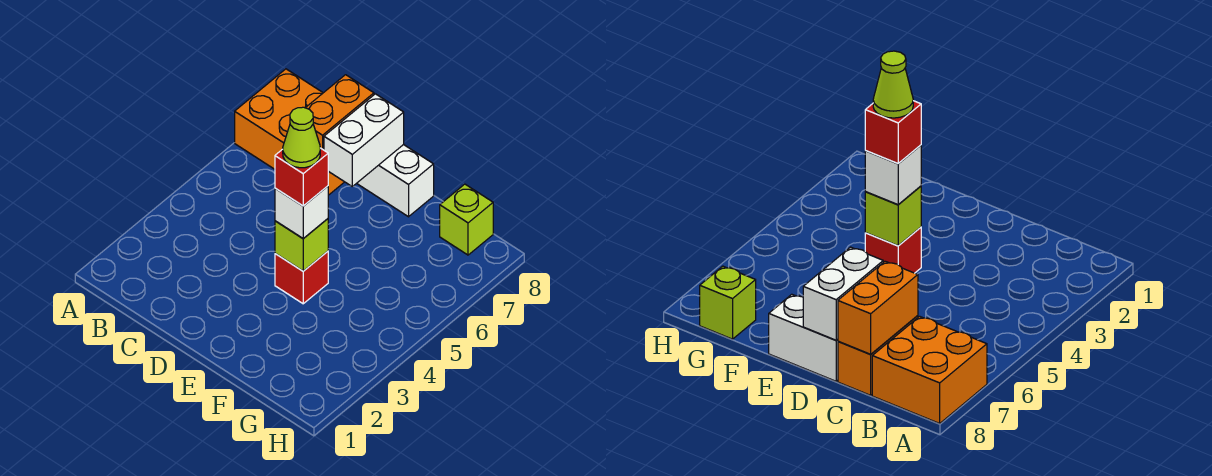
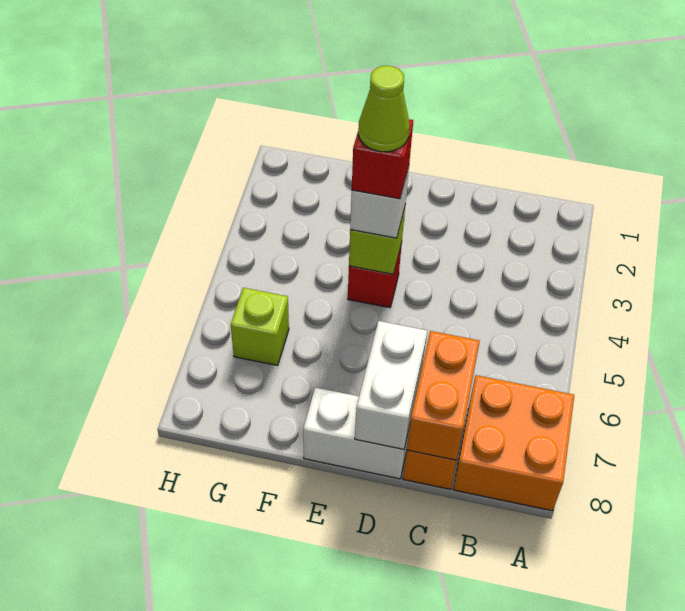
lime brick G8 level 1 -> lime brick G6 level 1

